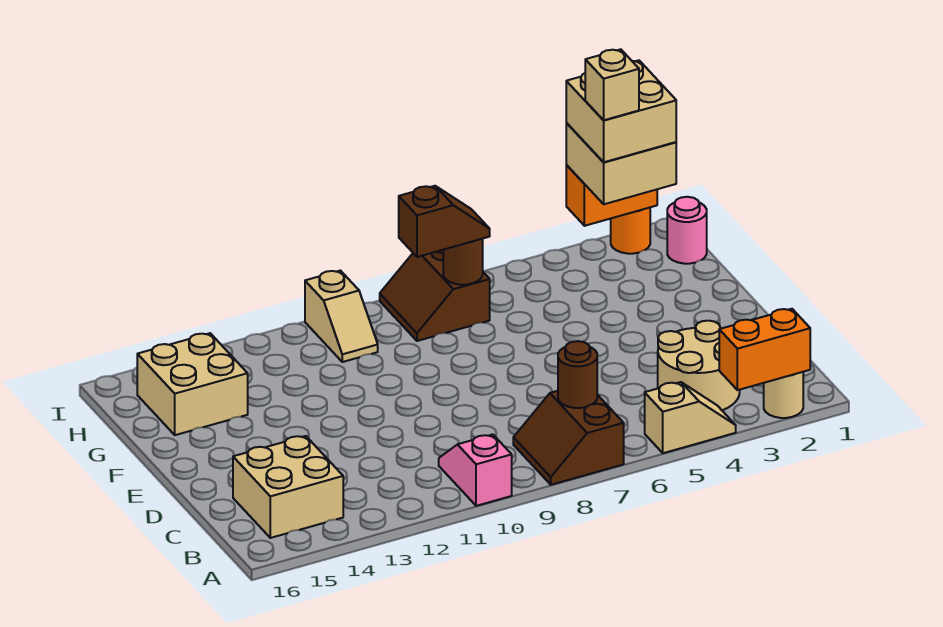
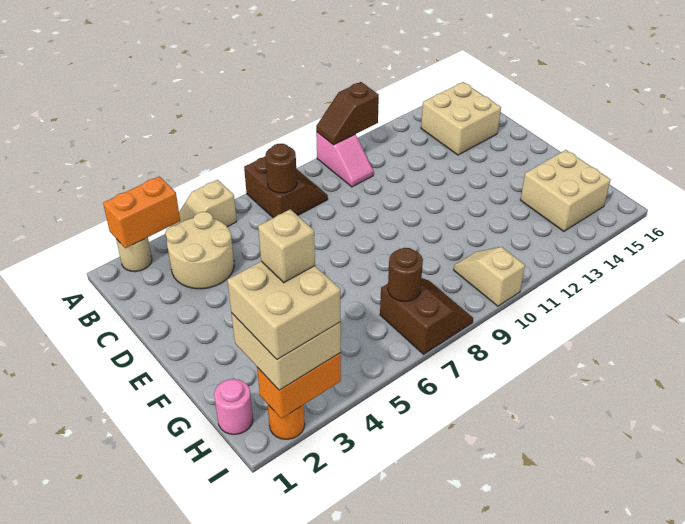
brown slope H7:H8 level 3 top 8 -> brown slope A10:A11 level 2 top 11

